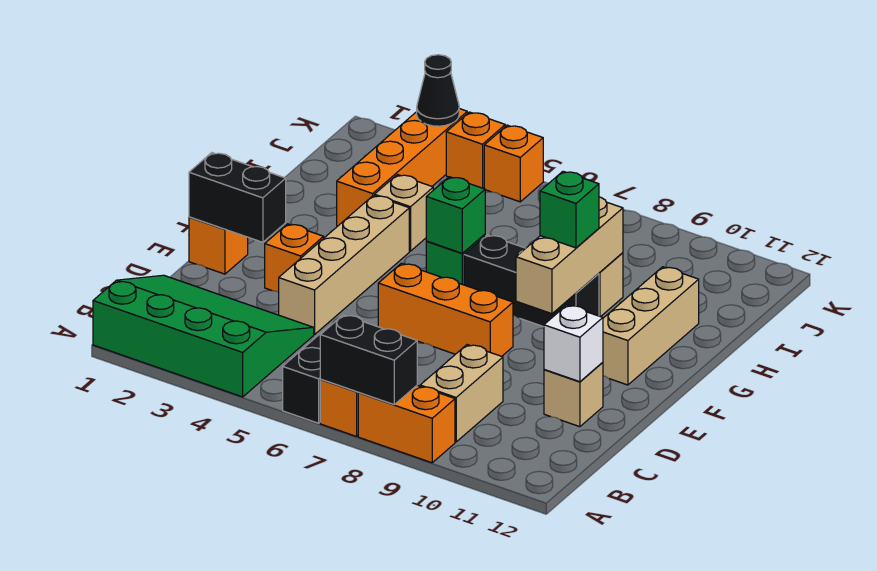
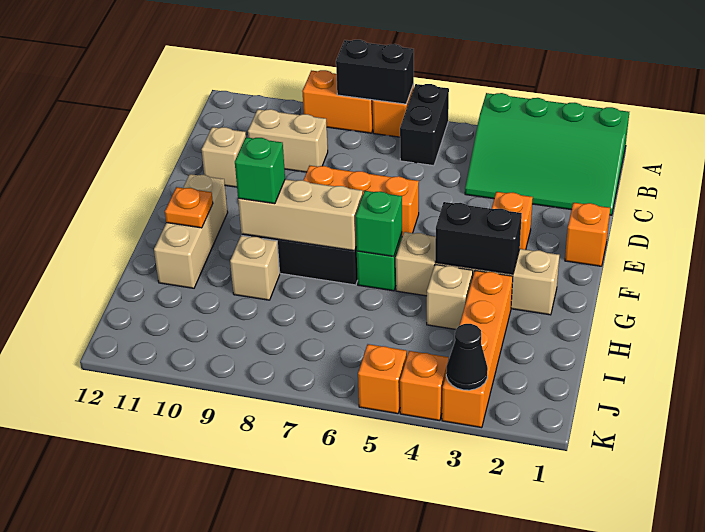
tan brick B9:C9 level 1 -> tan brick C9:C10 level 1
tan brick D4:G4 level 1 -> tan brick G2:G5 level 1
white brick D11 level 2 -> none
black brick E1:E2 level 2 -> black brick G3:G4 level 2
tan brick F9:H9 level 2 -> tan brick G7:G9 level 2
none -> orange plate G11 level 2

